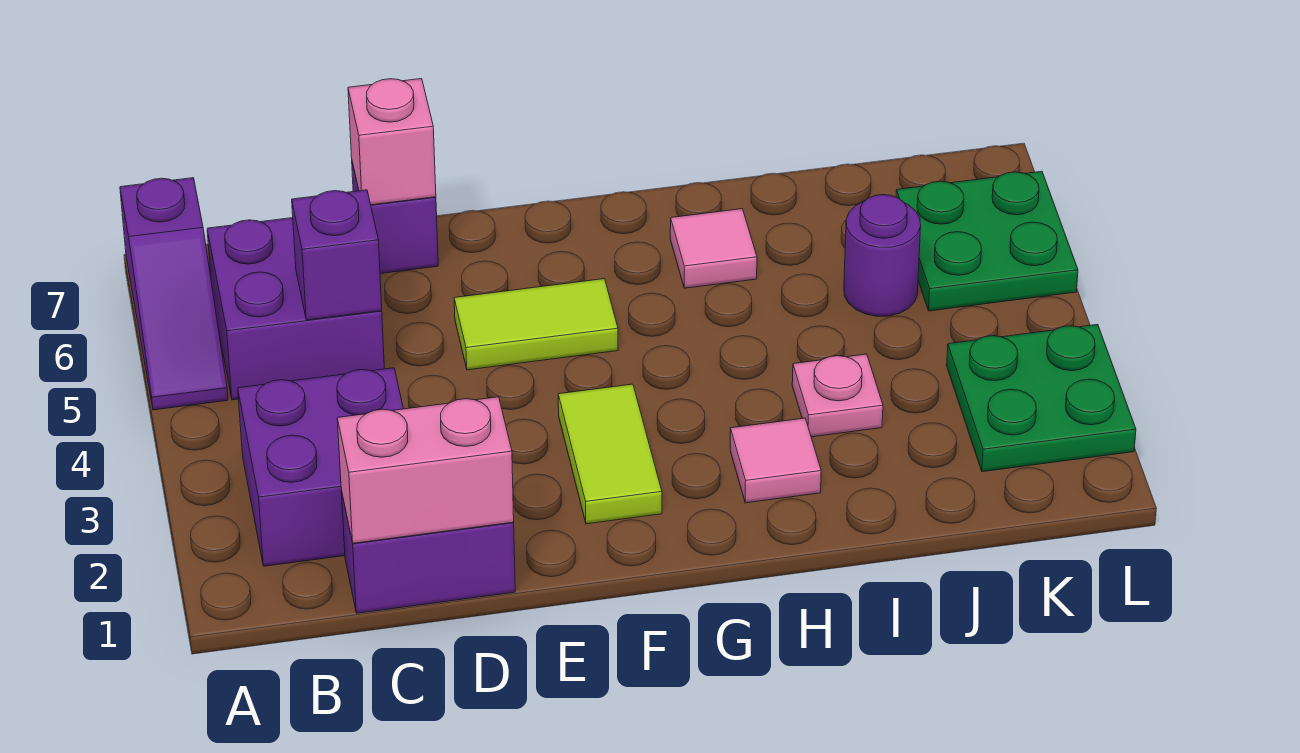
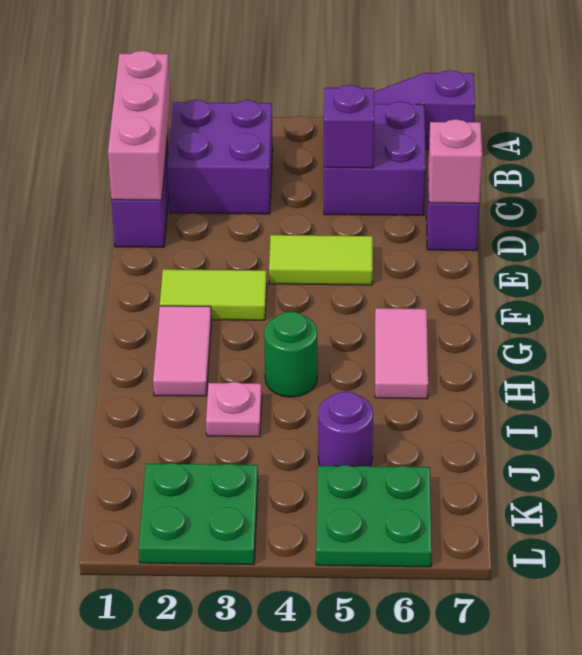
pink brick C1:D1 level 2 -> pink brick B1:D1 level 2
lime tile E5:F5 level 1 -> lime tile E4:E5 level 1
pink tile H2 level 1 -> pink tile G2:H2 level 1
none -> green round brick H4 level 1
pink tile H6 level 1 -> pink tile G6:H6 level 1

